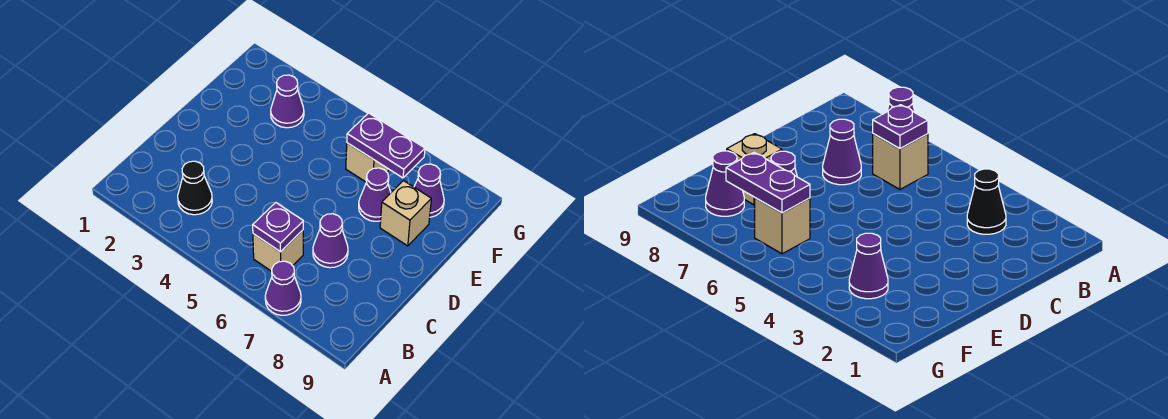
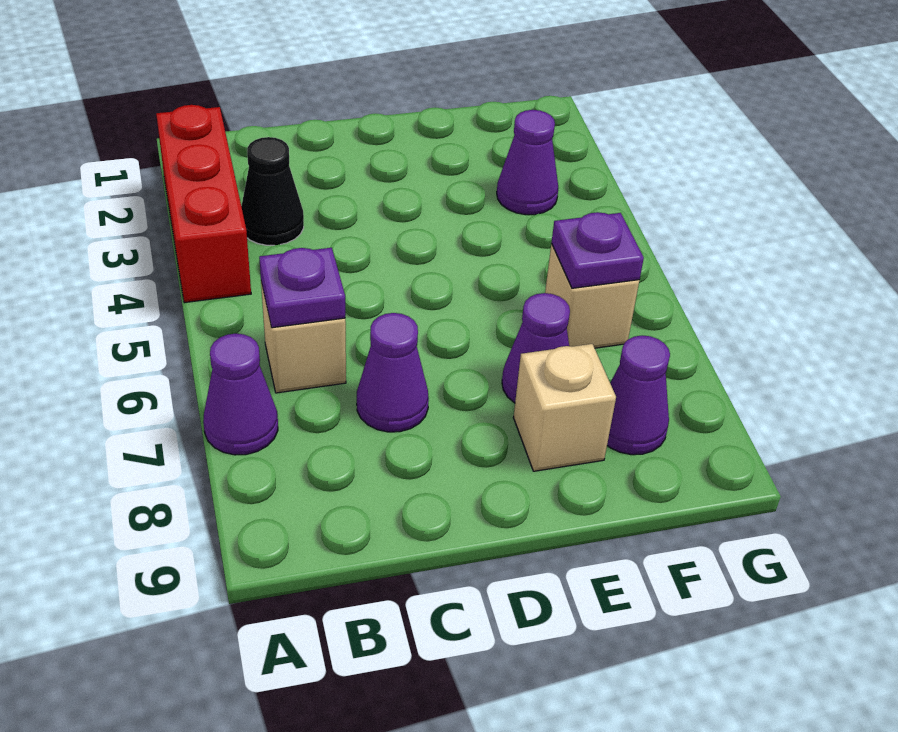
none -> red brick A2:A4 level 1
purple plate F6:F7 level 2 -> purple plate F6 level 2

